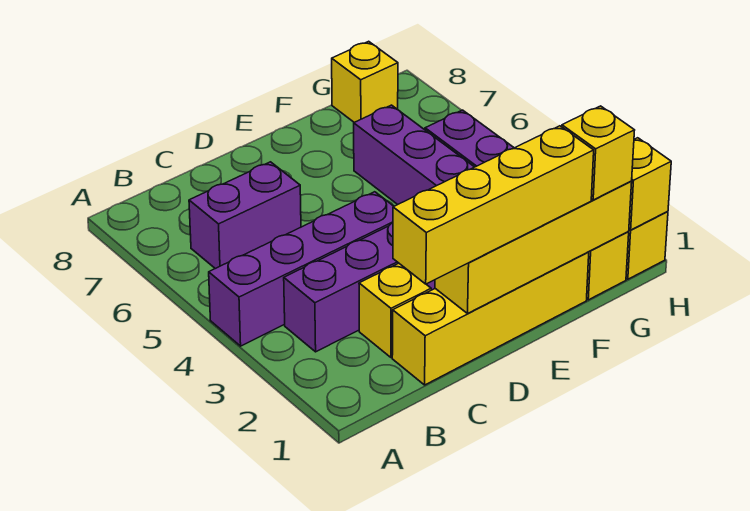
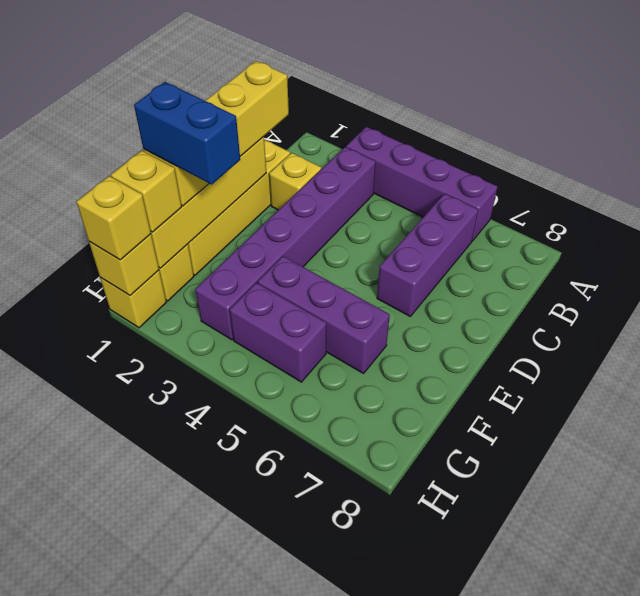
purple brick A4:D4 level 1 -> purple brick A3:A6 level 1
purple brick B6:C6 level 1 -> purple brick B6:D6 level 1
none -> blue brick F1:F2 level 4
yellow brick G8 level 1 -> yellow brick H1 level 3

